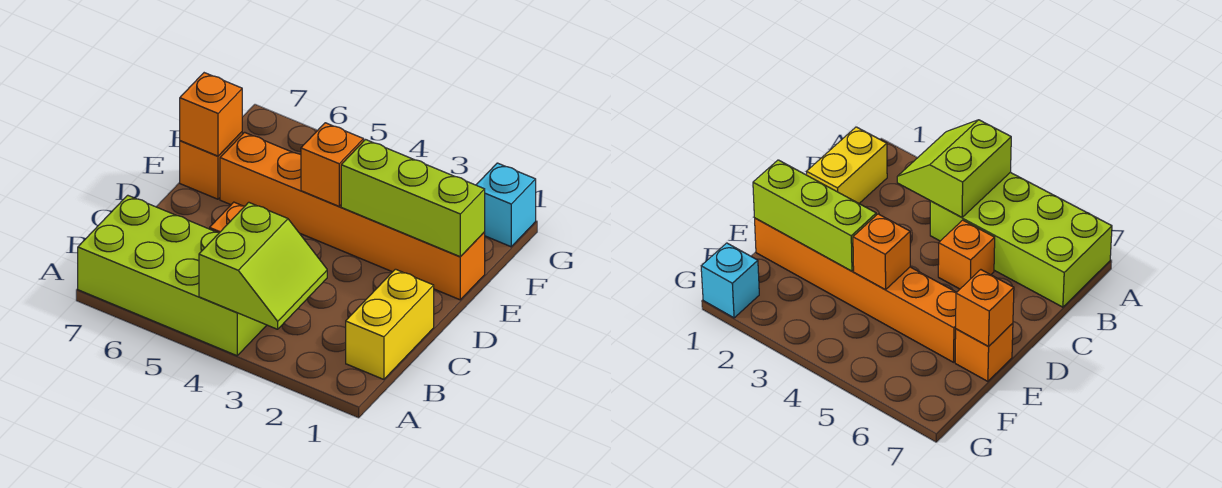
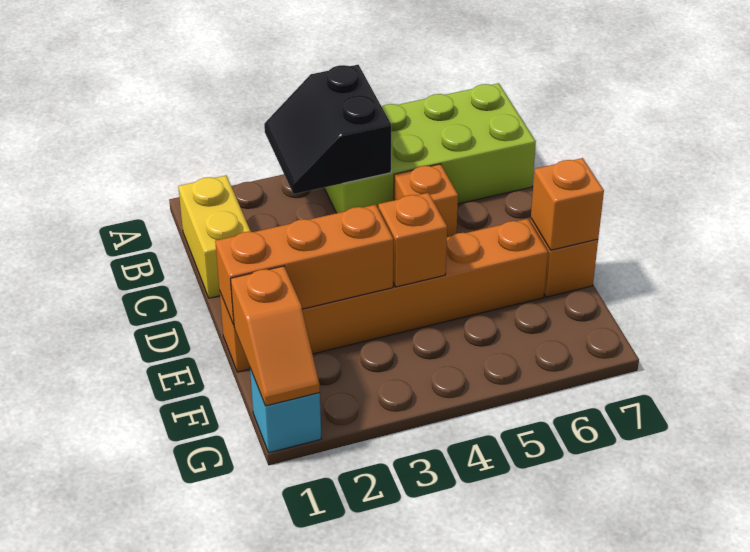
lime slope A3:B4 level 2 top 4 -> black slope A3:B4 level 2 top 4
lime brick E1:E3 level 2 -> orange brick E1:E3 level 2
none -> orange slope F1:G1 level 2 top F

